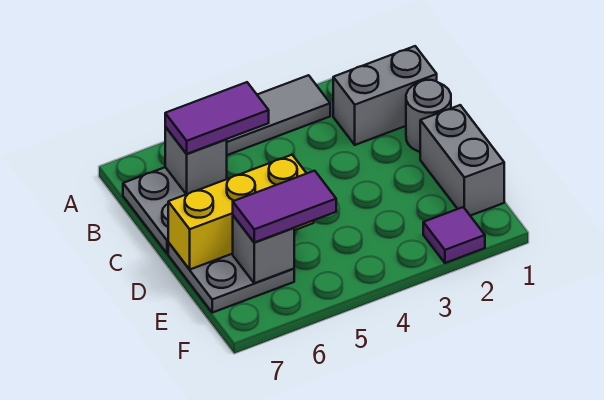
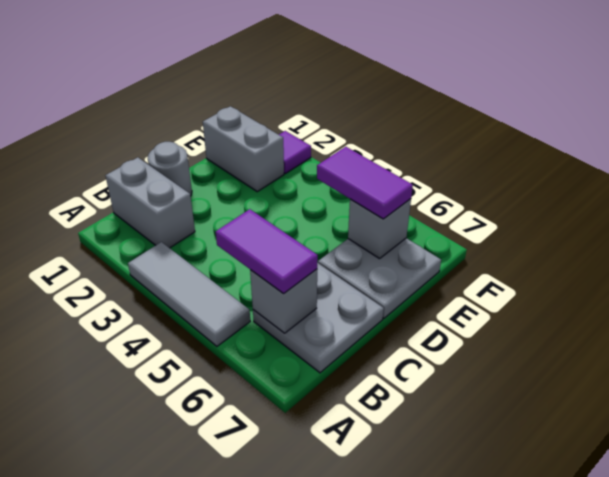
grey brick D1:E1 level 1 -> grey brick E1:E2 level 1
yellow brick D5:D7 level 2 -> none

